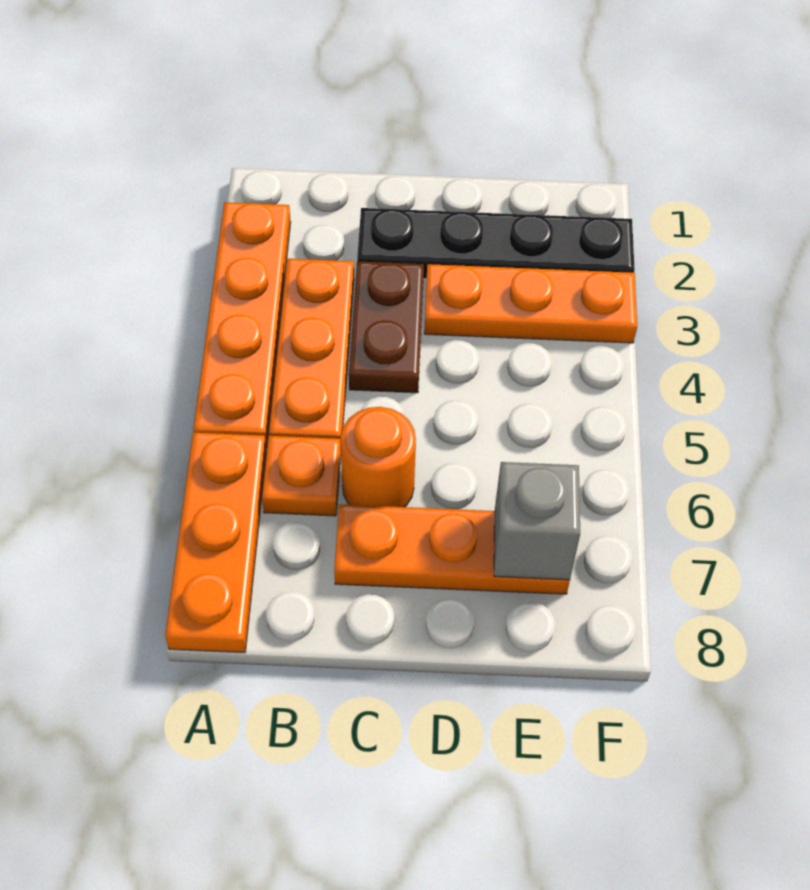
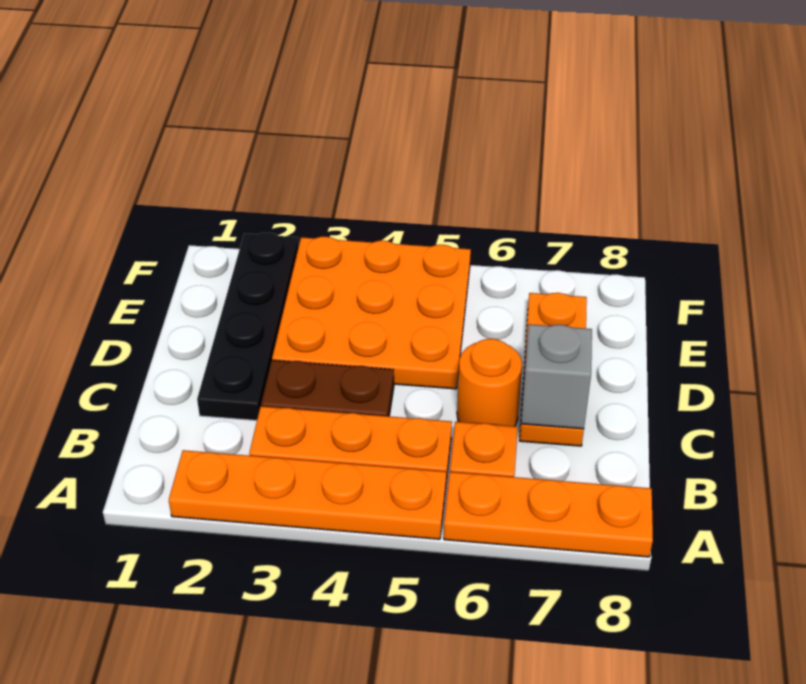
orange plate D3:F3 level 1 -> orange plate D3:F5 level 1
grey brick E7 level 2 -> grey brick C7 level 2

